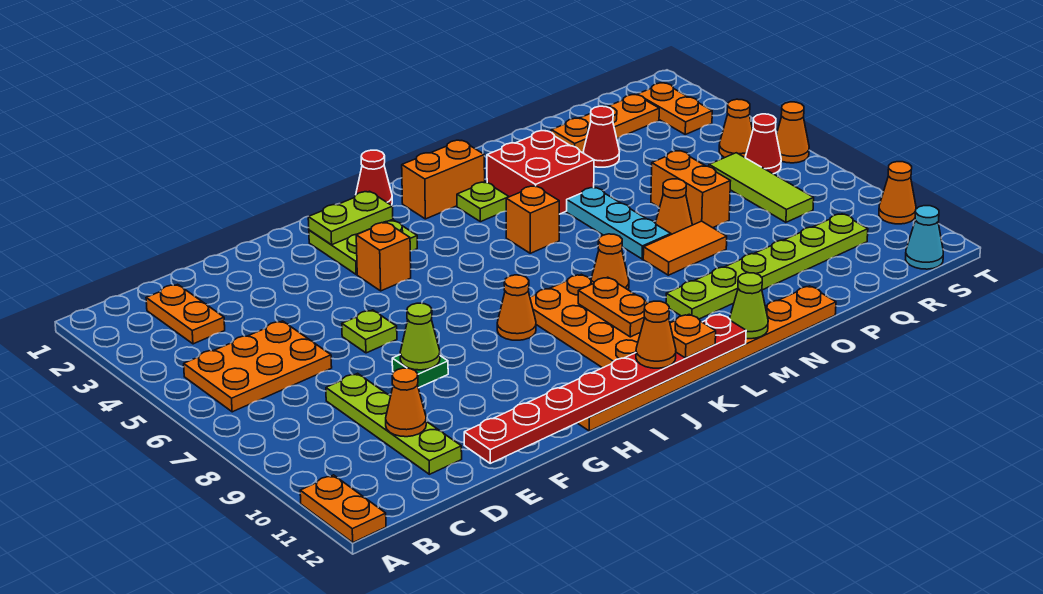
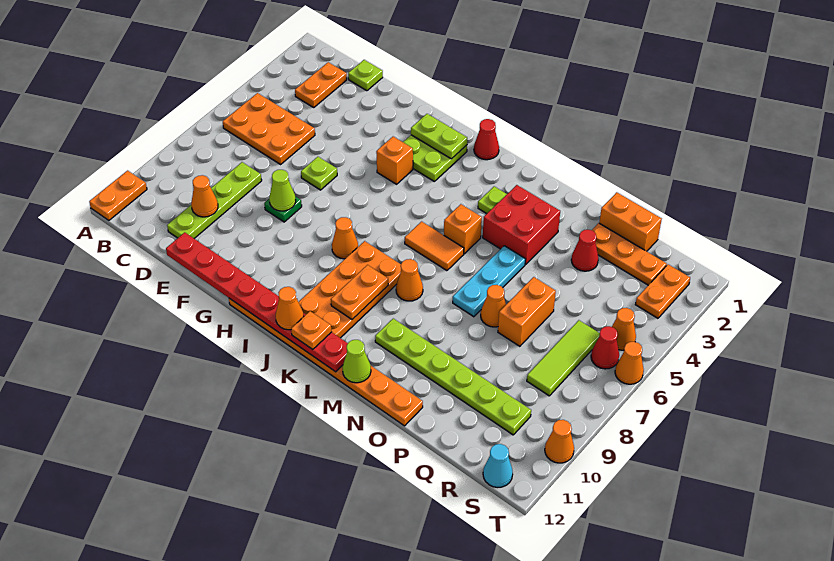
none -> lime plate D1 level 1
orange brick K2:L2 level 1 -> orange brick P1:Q1 level 1
orange tile N8:O8 level 1 -> orange tile K6:L6 level 1

